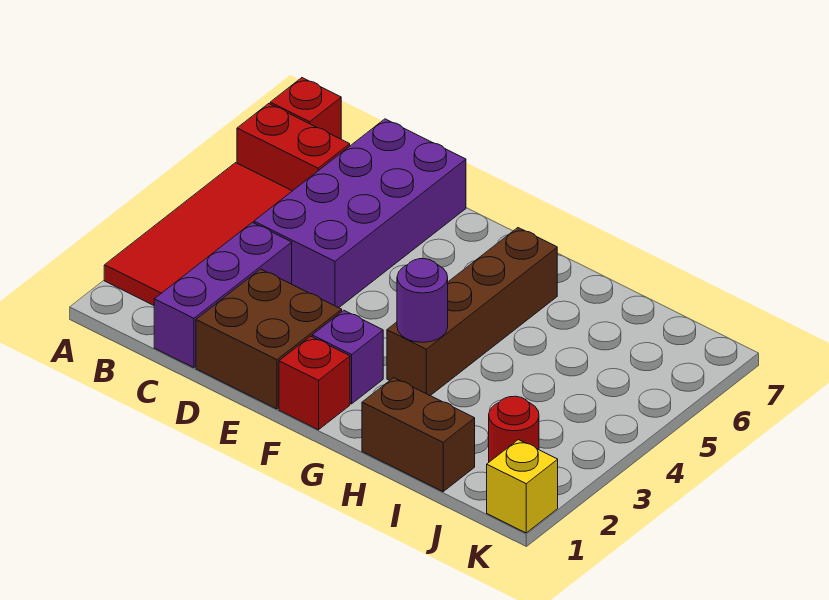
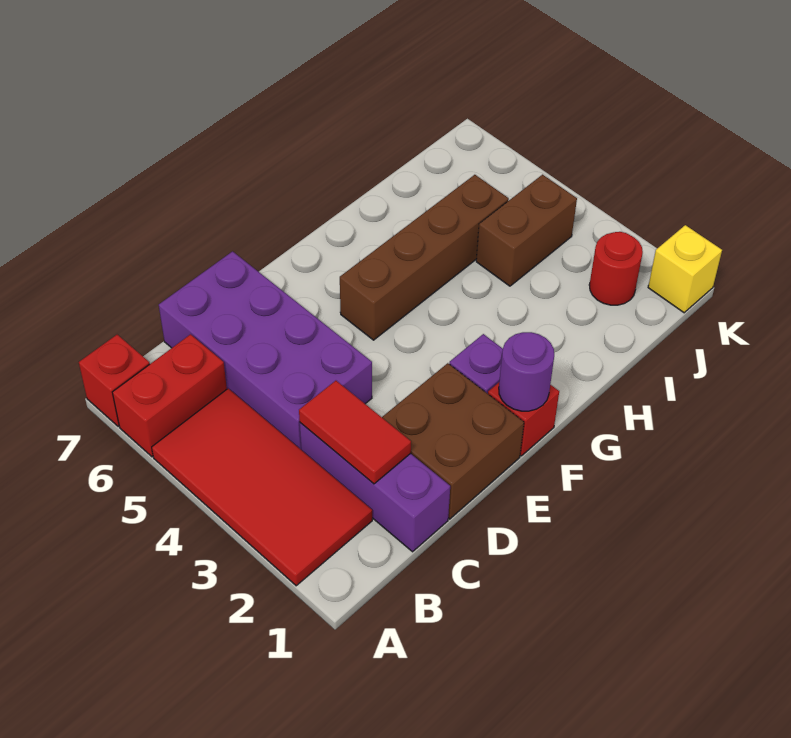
none -> red tile C2:C3 level 2
brown brick G3:G6 level 1 -> brown brick F5:I5 level 1
purple round brick G3 level 2 -> purple round brick F1 level 2
brown brick H1:I1 level 1 -> brown brick I4:J4 level 1

